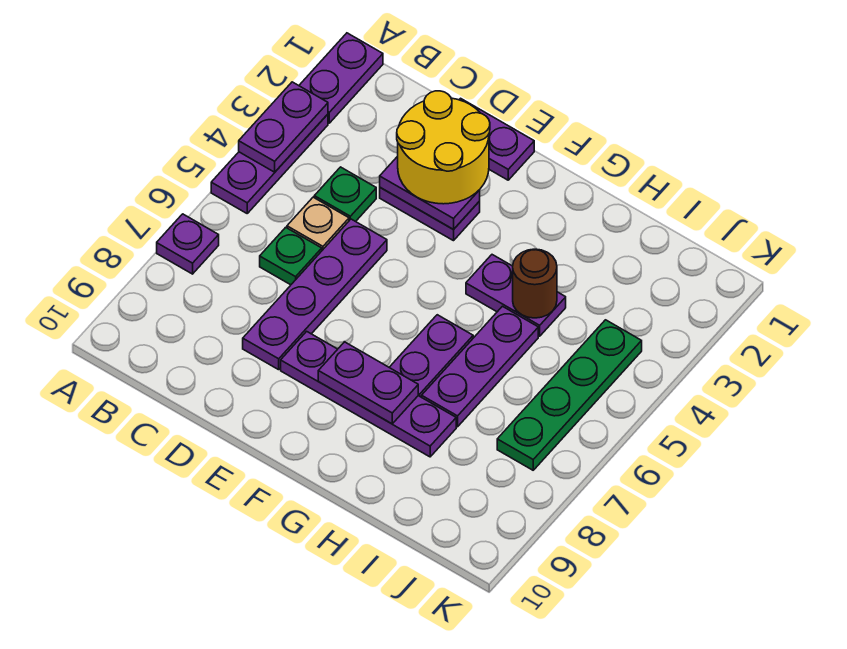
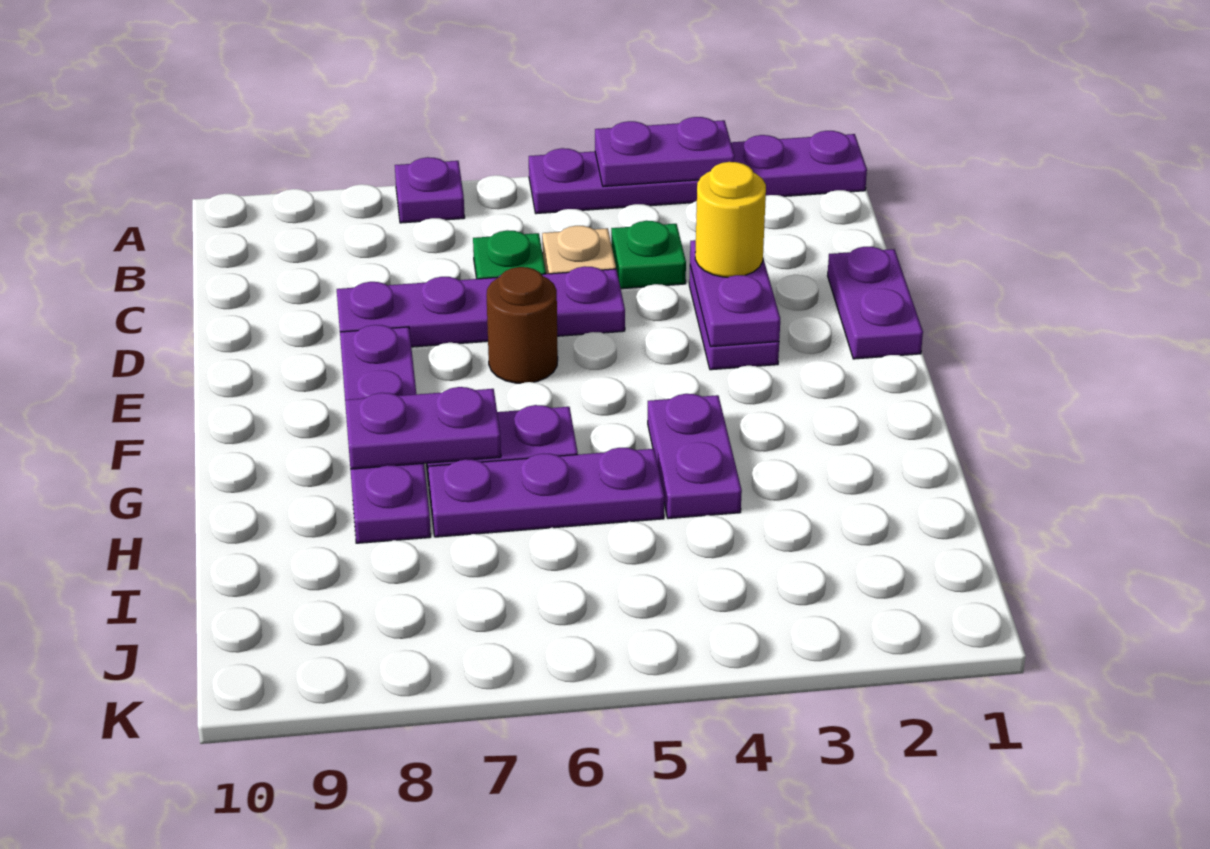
yellow round brick D2:E3 level 3 -> yellow round brick D3 level 3
purple plate F8:G8 level 2 -> purple plate G7:G8 level 2
brown round brick H4 level 2 -> brown round brick E6 level 1
green plate J4:J7 level 1 -> none

